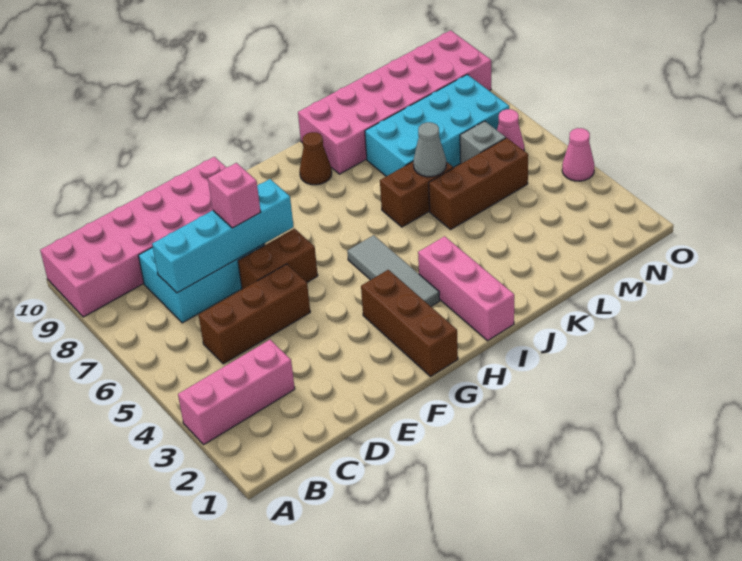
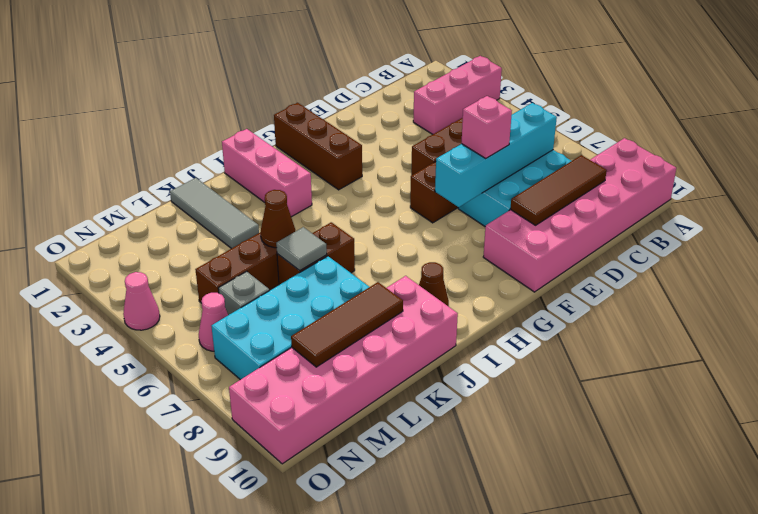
none -> brown tile C9:E9 level 2
grey tile H3:H5 level 1 -> grey tile K1:K3 level 1
none -> brown cone K5 level 2
grey cone K6 level 2 -> grey tile K6 level 2
none -> brown tile K9:M9 level 2

